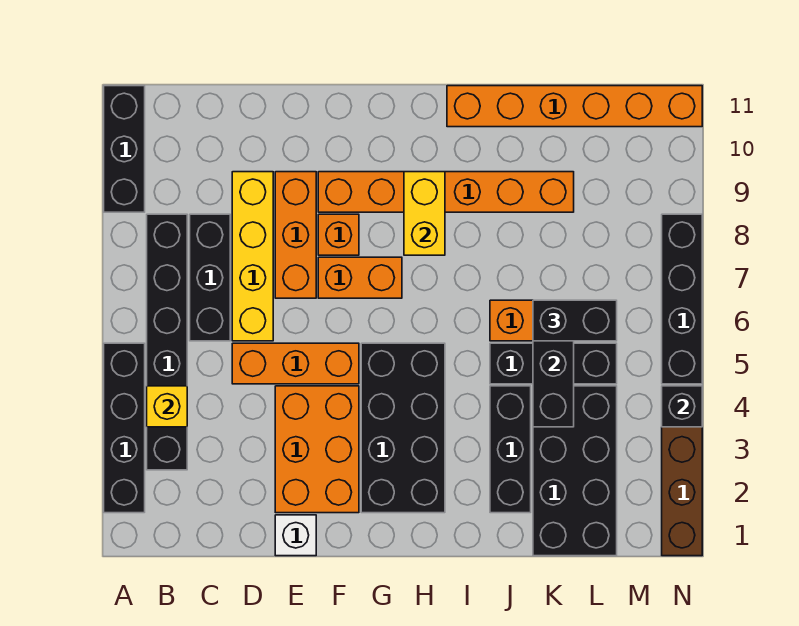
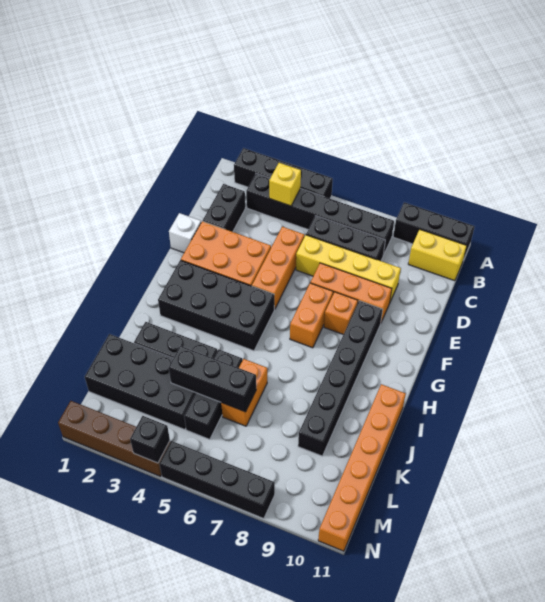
orange brick F9:K9 level 1 -> black brick F9:K9 level 1
yellow brick H8:H9 level 2 -> yellow brick B10:B11 level 1
black brick K6:L6 level 3 -> black brick C2:D2 level 1

